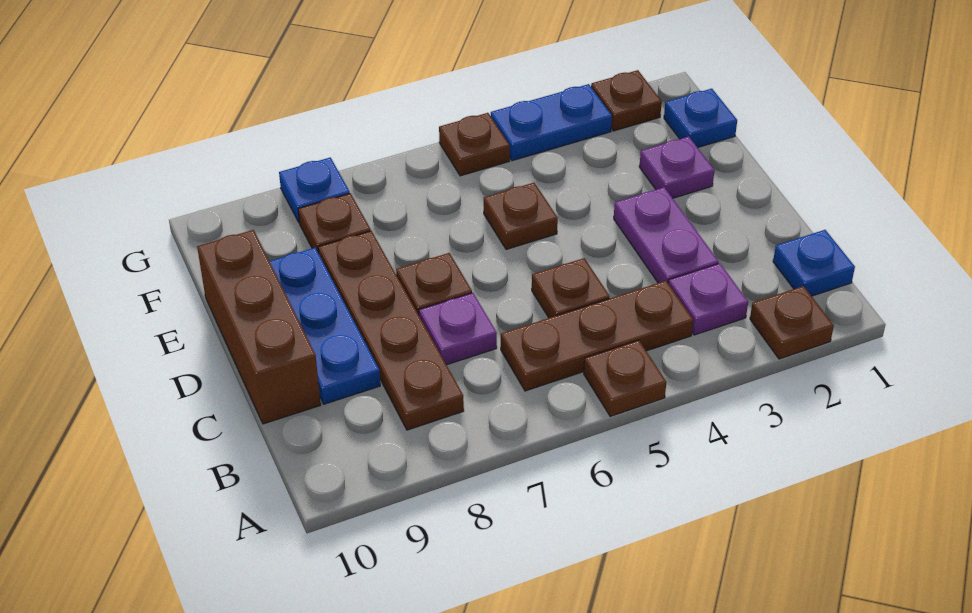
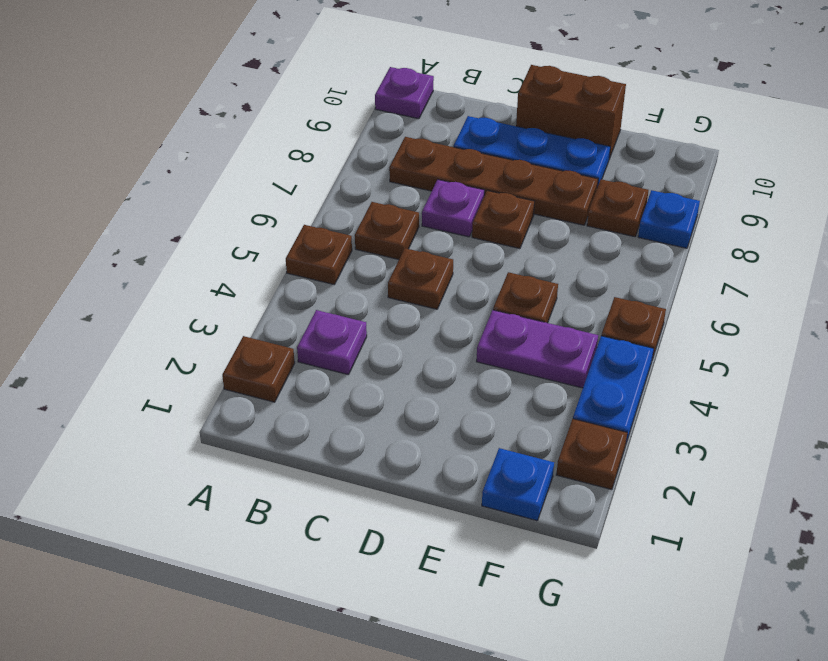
blue plate B1 level 1 -> none
brown plate B4:B6 level 1 -> brown plate B6 level 1
purple plate C3:D3 level 1 -> purple plate E4:F4 level 1
brown brick C10:E10 level 1 -> brown brick D10:E10 level 1
purple plate E2 level 1 -> purple plate A10 level 1

